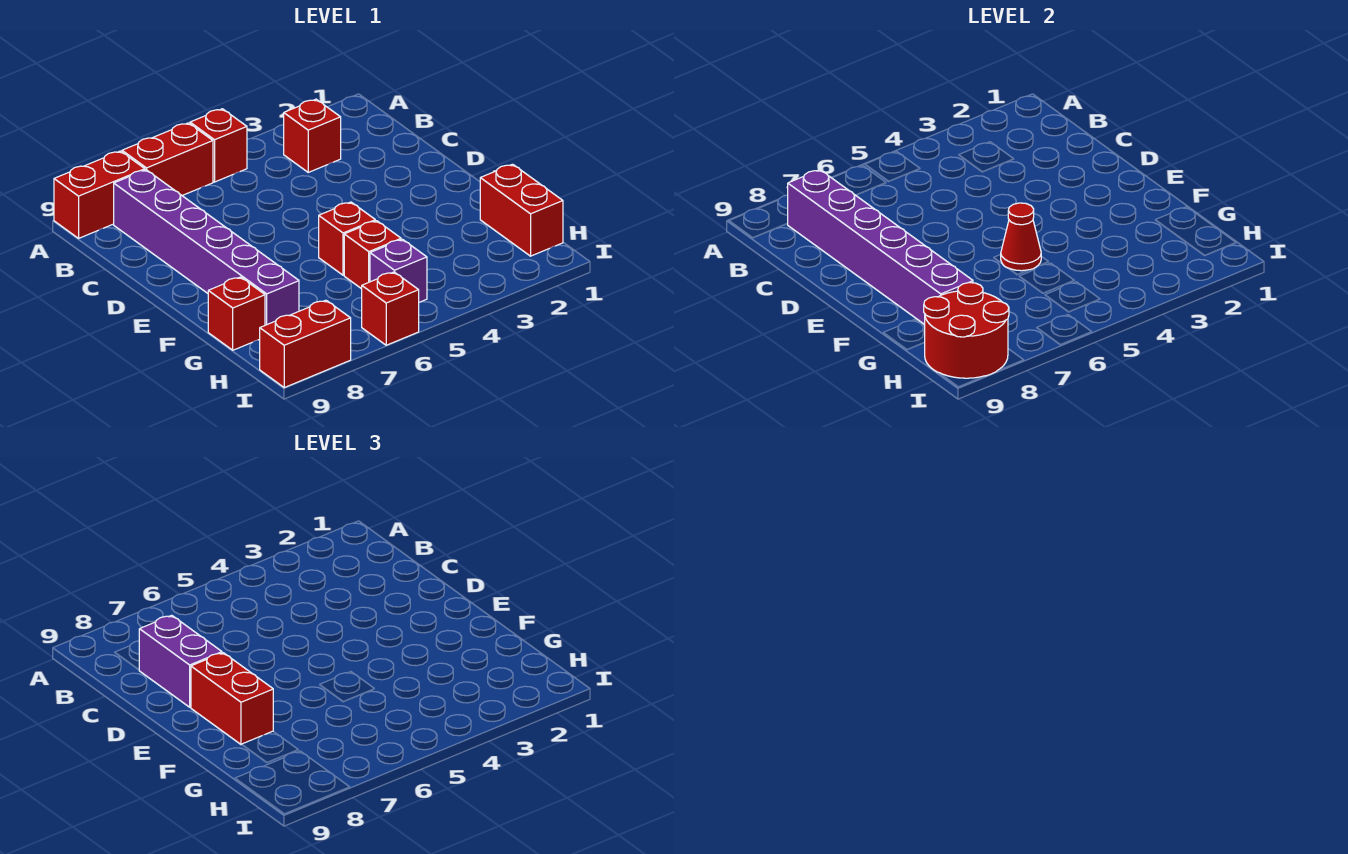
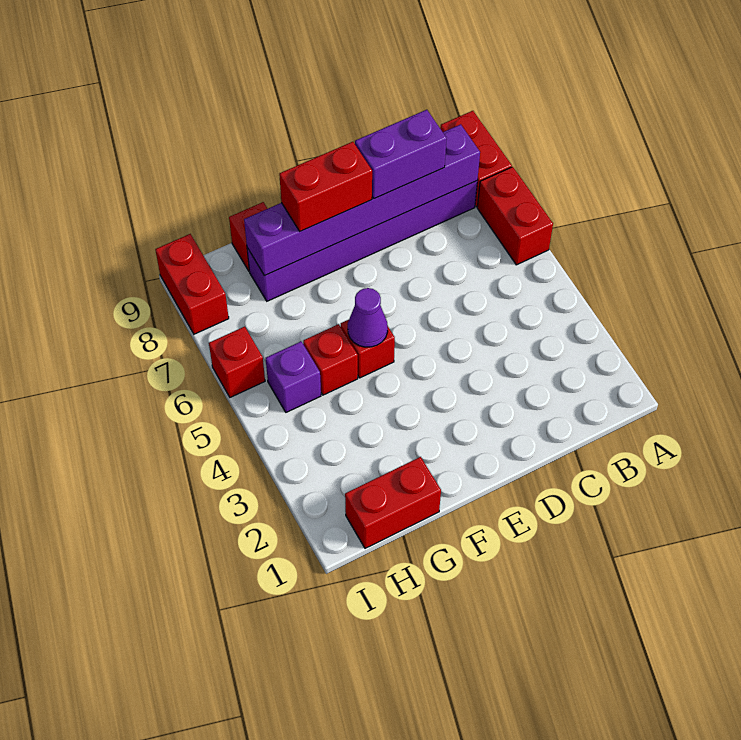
red brick A5 level 1 -> none
red brick B3 level 1 -> none
red cone F5 level 2 -> purple cone F5 level 2
red round brick H8:I9 level 2 -> none

